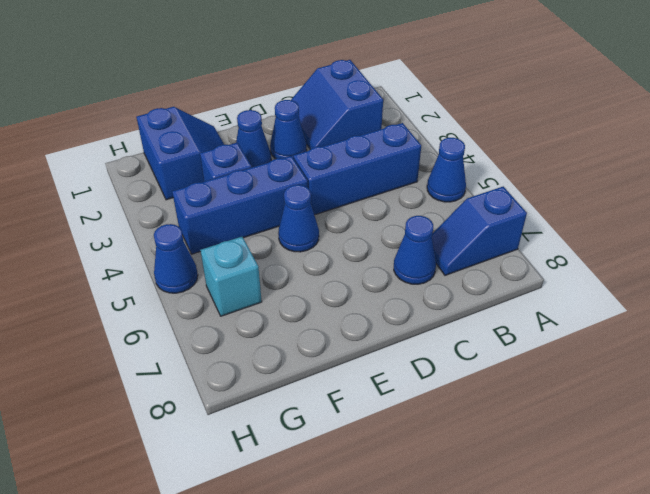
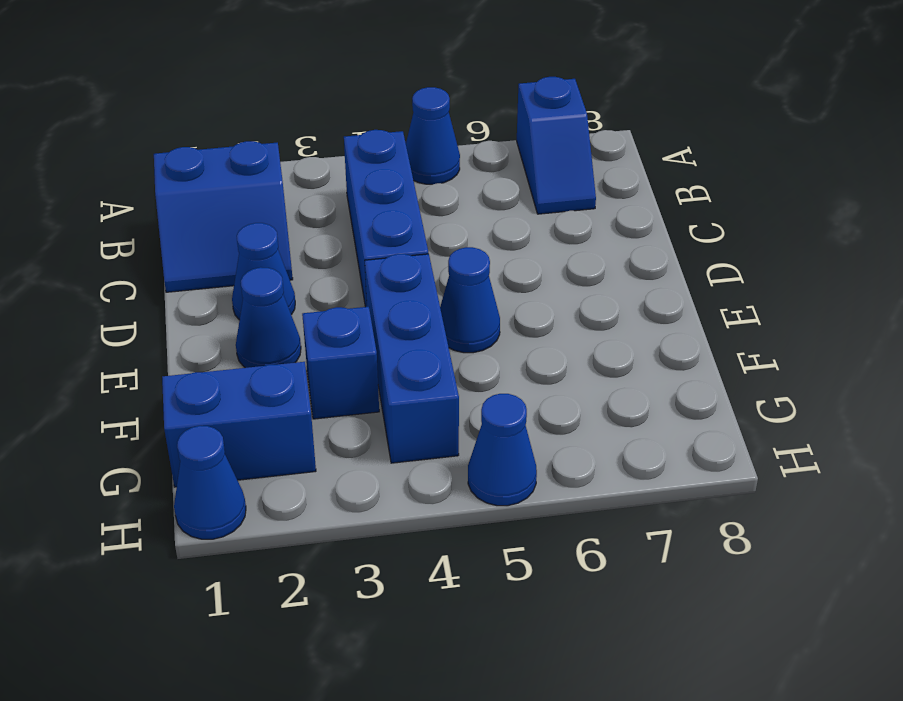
blue cone C7 level 1 -> blue cone H1 level 1
cyan brick G6 level 1 -> none

